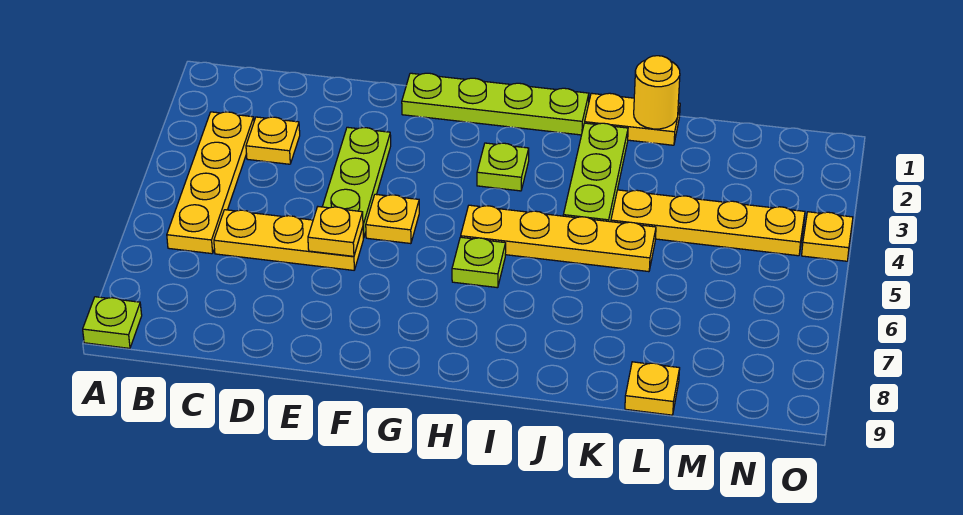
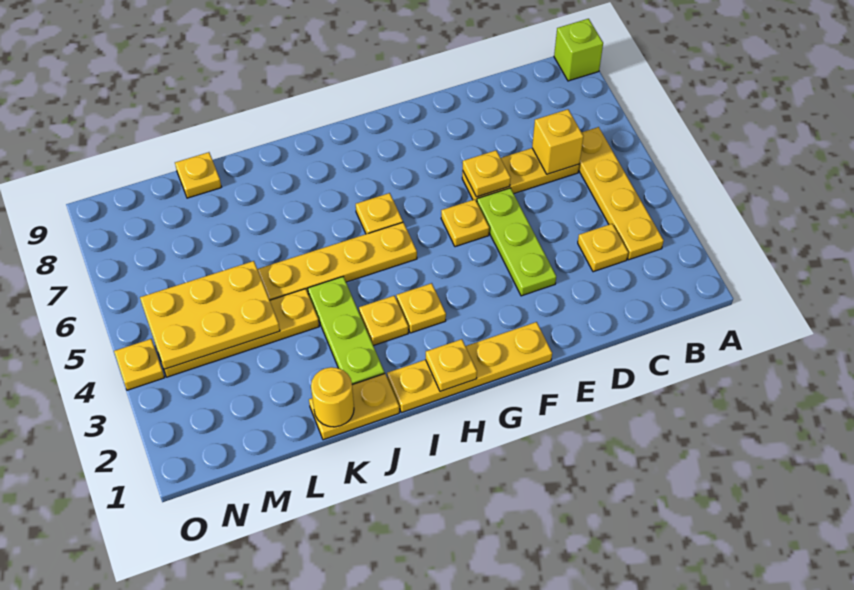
lime plate A9 level 1 -> lime brick A9 level 1
none -> yellow brick C6 level 2
lime plate F1:I1 level 1 -> yellow plate F1:I1 level 1
none -> yellow plate H1 level 2
lime plate H3 level 1 -> yellow plate H3 level 1
lime plate H6 level 1 -> yellow plate H6 level 1
none -> yellow plate I3 level 1
none -> yellow plate L4:N5 level 2

